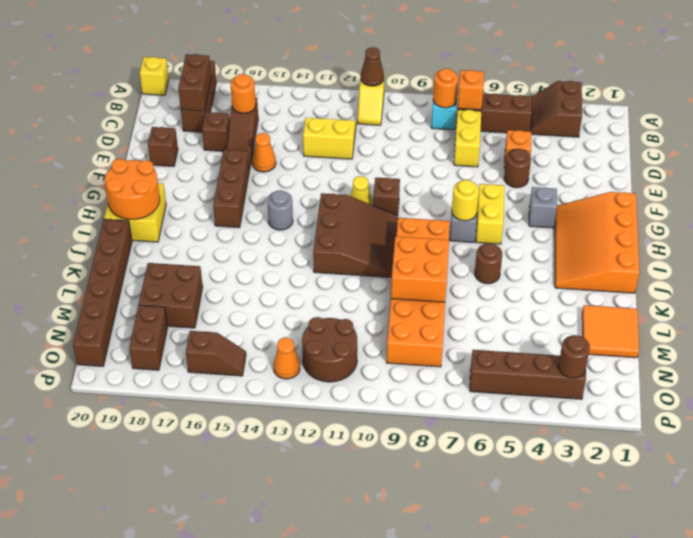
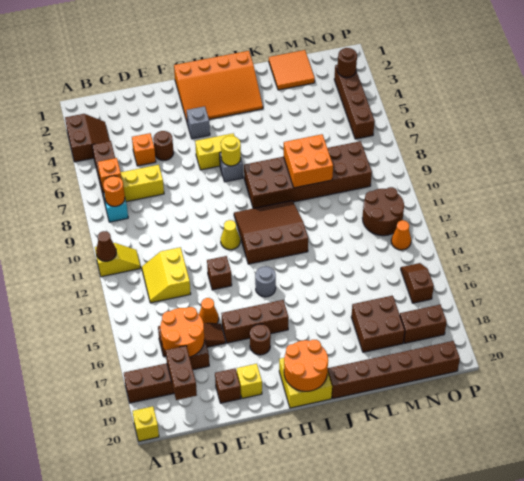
brown slope A3:B4 level 1 top 3 -> brown slope A3:B4 level 1 top A
brown brick B18:C18 level 2 -> brown brick C18:C19 level 2
orange round brick C16 level 2 -> orange round brick C16:D17 level 2
none -> yellow brick F19 level 1
brown brick G10 level 1 -> brown brick F13 level 1
orange brick I8:N9 level 1 -> brown brick I8:N9 level 1
brown round brick J6 level 1 -> brown round brick G17 level 1

